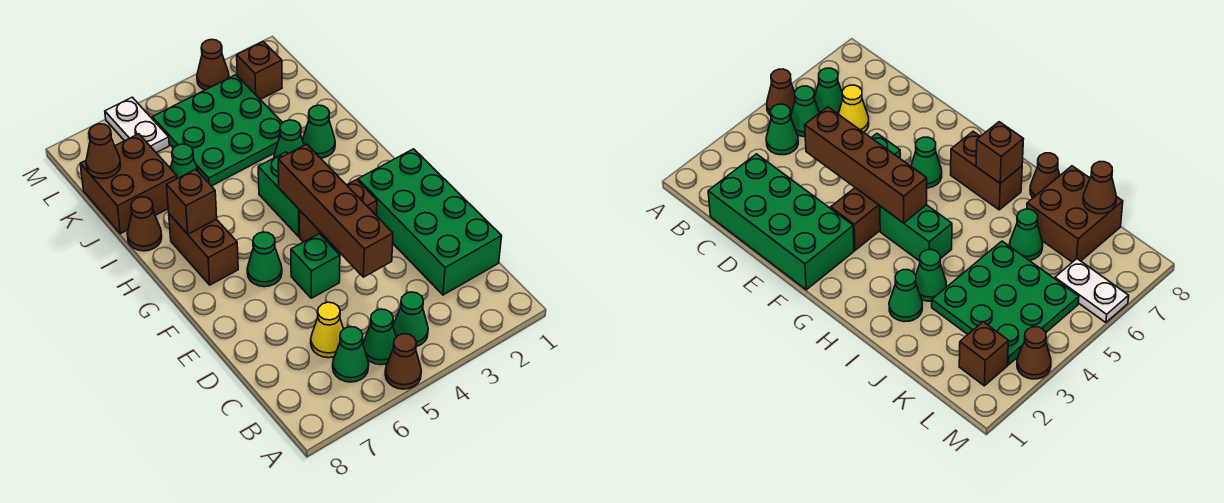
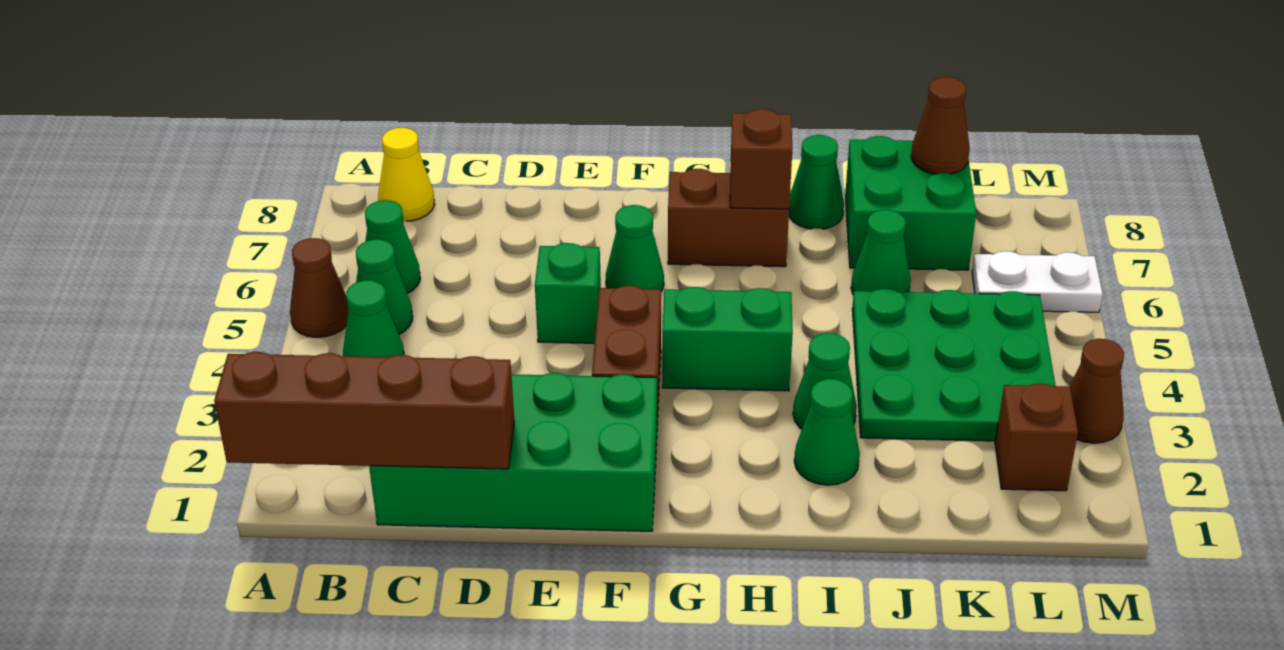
yellow cone C6 level 1 -> yellow cone B8 level 1
brown brick D4:G4 level 2 -> brown brick A1:D1 level 2
brown cone I8 level 1 -> green cone I8 level 1
brown brick J7:K8 level 1 -> green brick J7:K8 level 1

